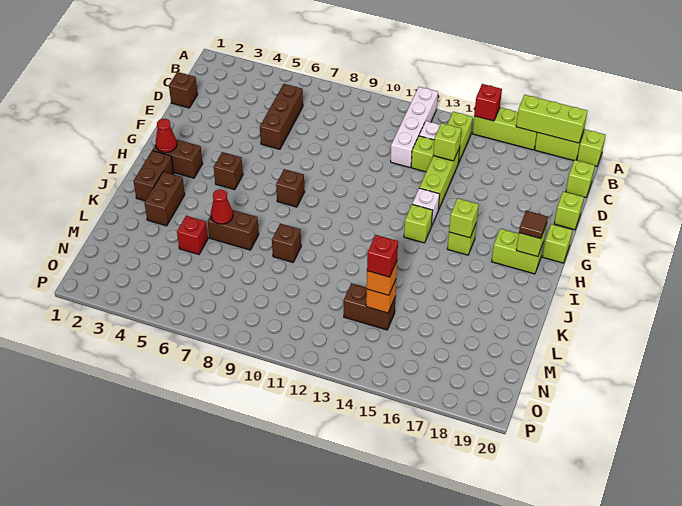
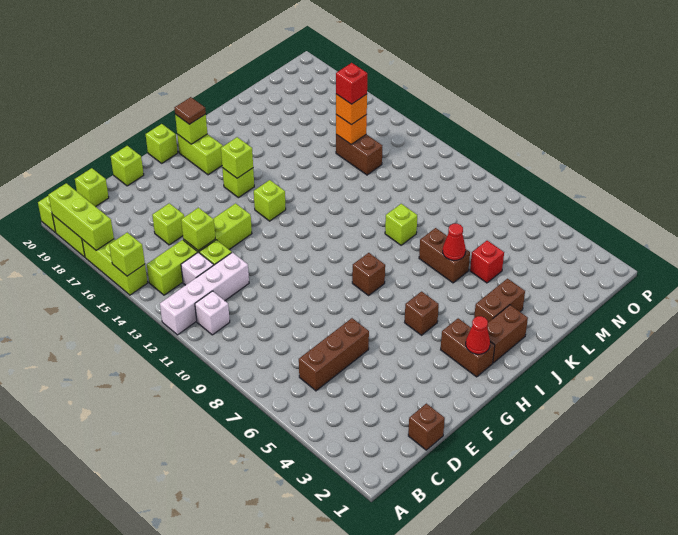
red brick A15 level 2 -> lime brick A15 level 2
none -> lime brick D16 level 1
white brick G14 level 1 -> white brick B11 level 1
brown brick K9 level 1 -> lime brick K9 level 1

